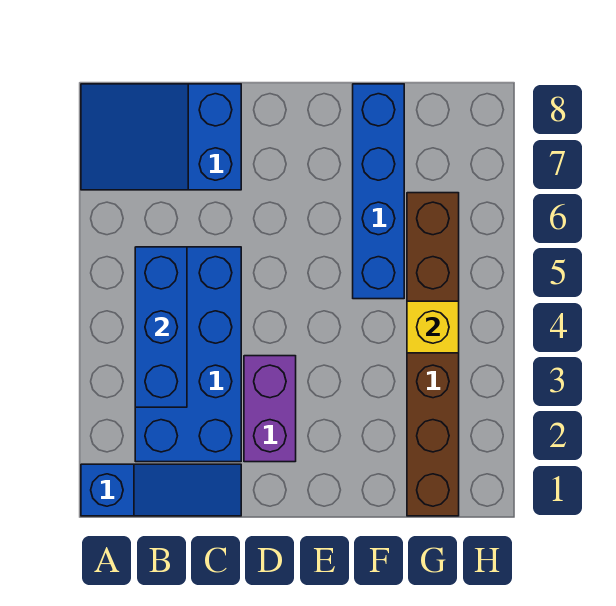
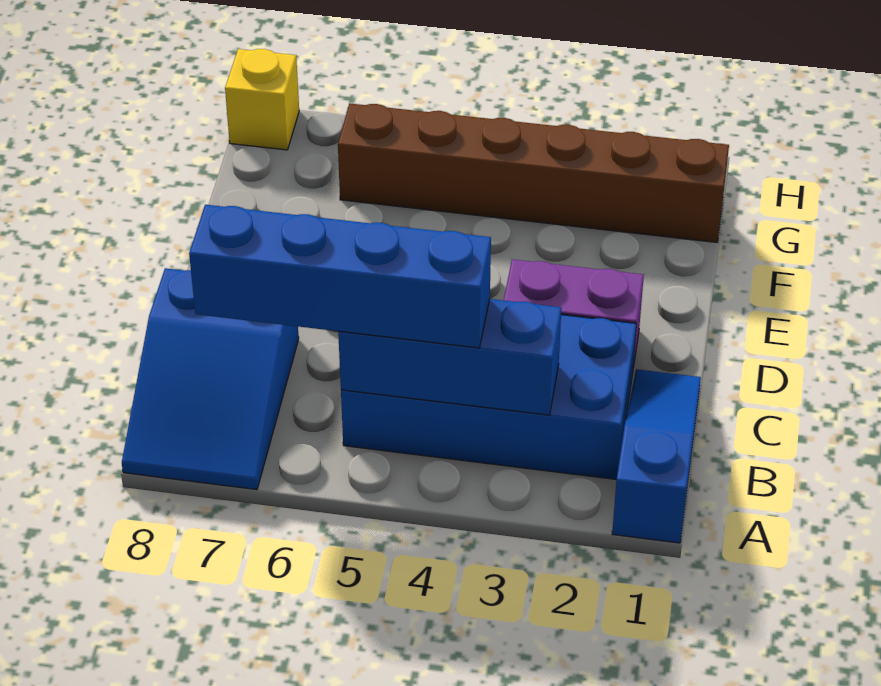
blue brick F5:F8 level 1 -> blue brick B4:B7 level 3
yellow brick G4 level 2 -> yellow brick H8 level 1

